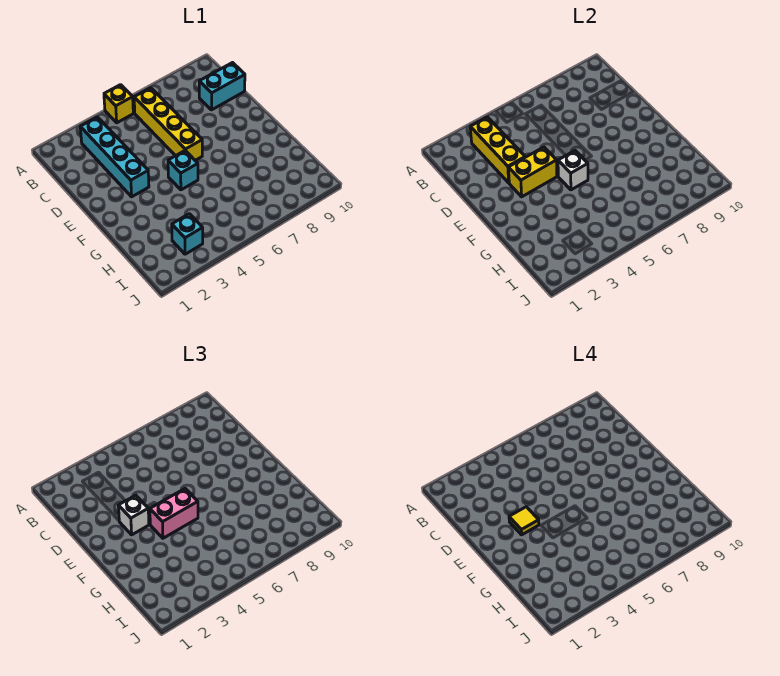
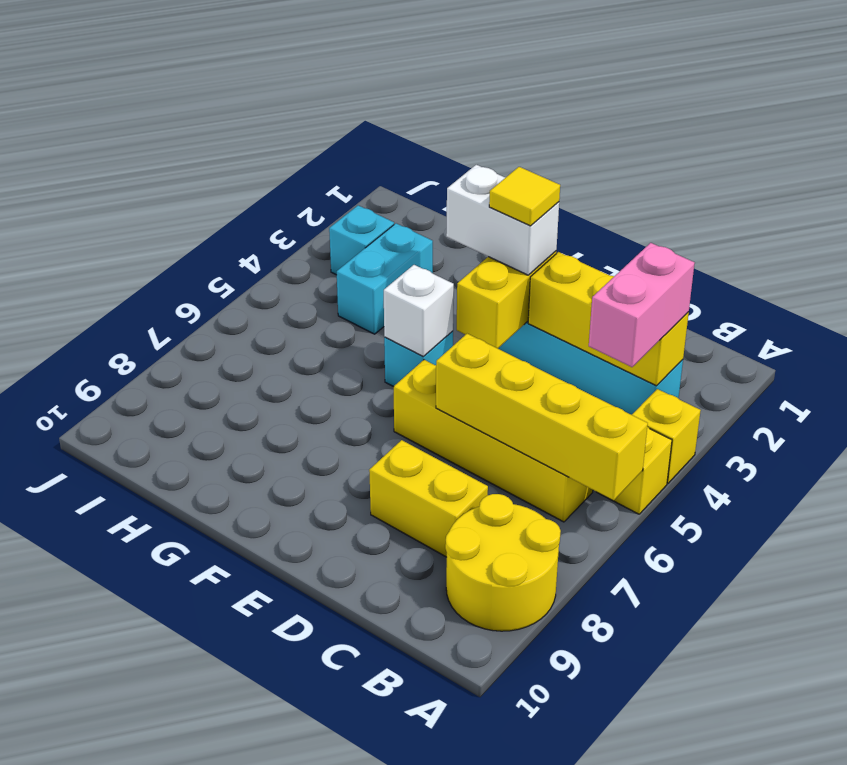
none -> yellow brick A4 level 1
none -> yellow brick A6:D6 level 2
none -> yellow round brick A8:B9 level 1
none -> yellow brick C8:D8 level 1
cyan brick C9:C10 level 1 -> cyan brick H3:H4 level 1
white brick E3 level 3 -> white brick E3:F3 level 3
pink brick F4:F5 level 3 -> pink brick B3:B4 level 3

